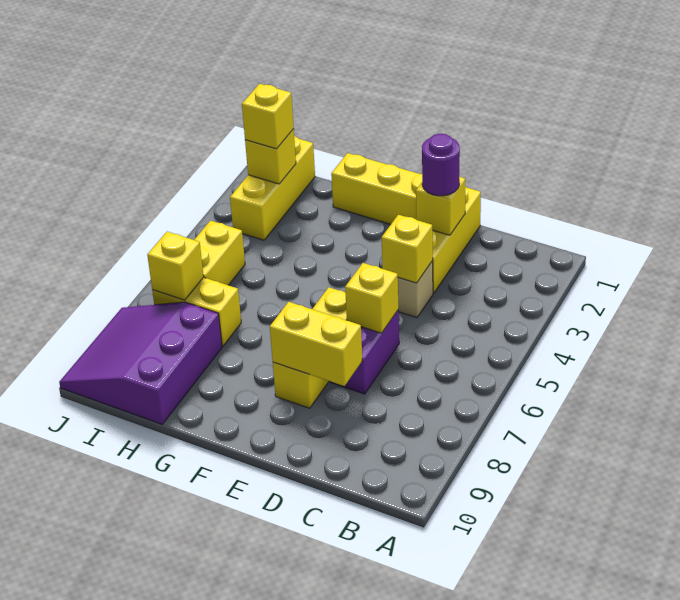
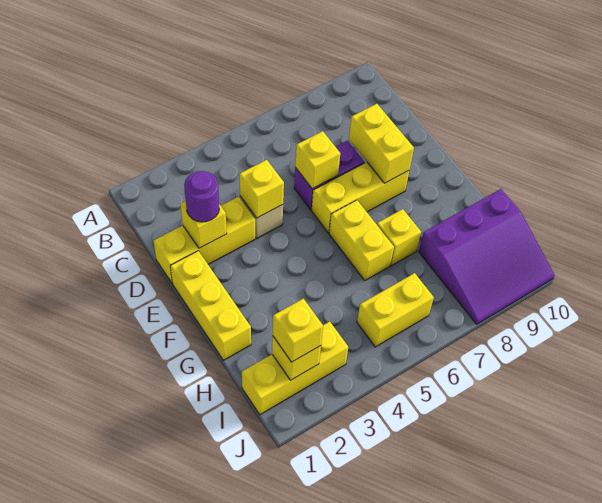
yellow brick H7:I7 level 1 -> yellow brick F6:G6 level 1
yellow brick I7 level 2 -> yellow brick G7 level 1

